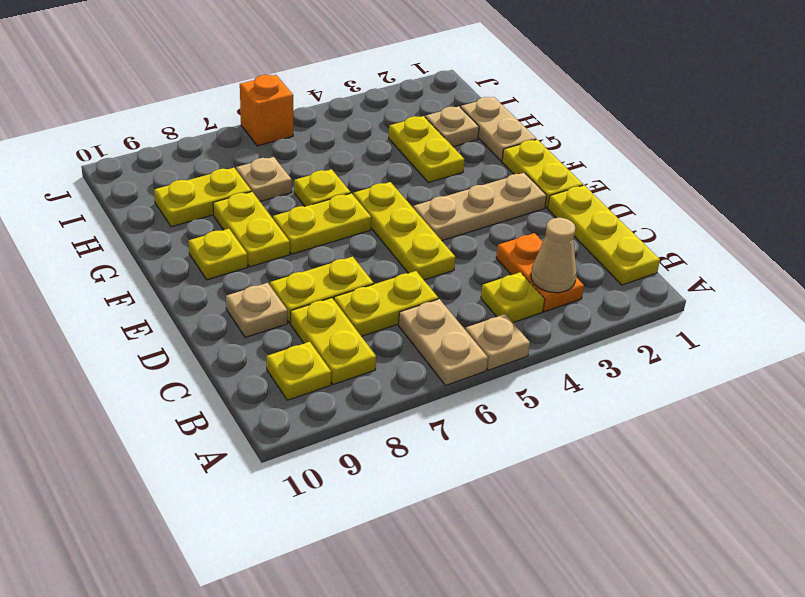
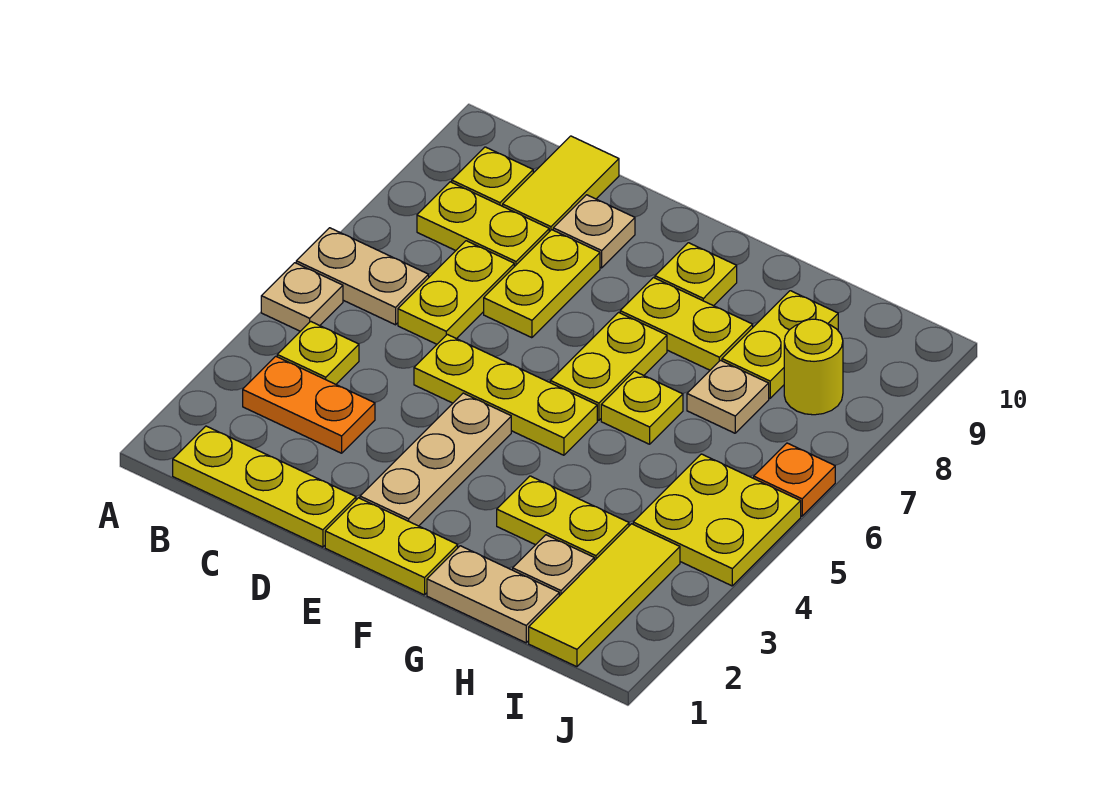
tan cone B3 level 2 -> none
none -> yellow tile C9:C10 level 1
none -> yellow tile I1:I3 level 1
none -> yellow plate I4:J5 level 1
none -> yellow round brick I8 level 1
orange brick J6 level 1 -> orange plate J6 level 1

